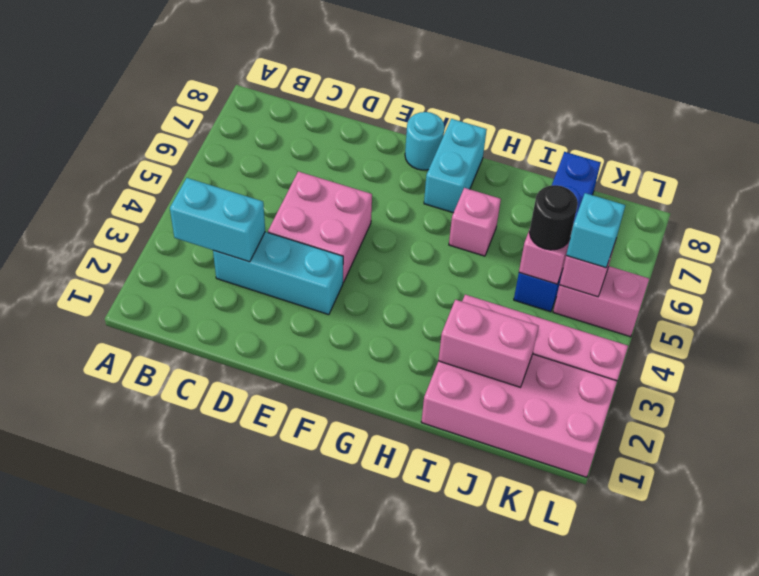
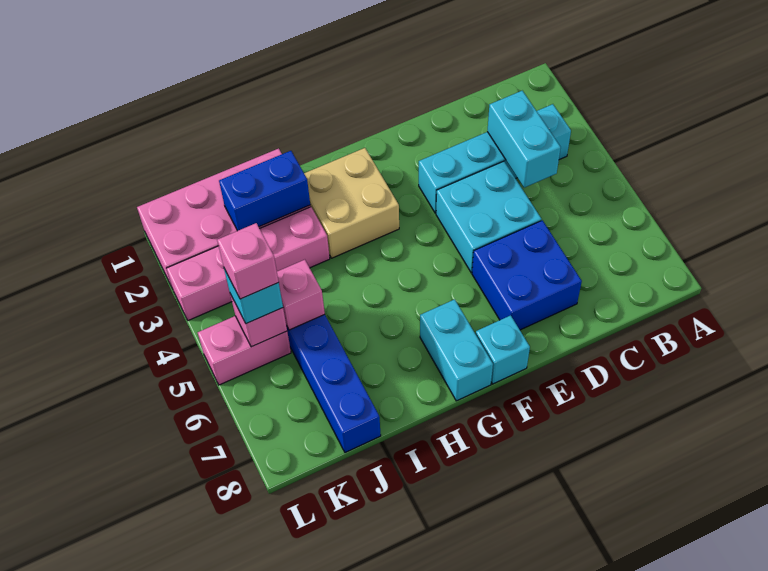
cyan brick B3:C3 level 2 -> cyan brick C3:C4 level 2
cyan brick C3:E3 level 1 -> cyan brick B3:E3 level 1
pink brick D4:E5 level 1 -> cyan brick D4:E5 level 1
none -> blue brick D6:E7 level 1
cyan round brick F8 level 1 -> cyan brick F8 level 1
none -> tan brick G2:H3 level 1
pink brick H6 level 1 -> pink brick K5 level 4
pink brick I2:J2 level 2 -> blue brick I2:J2 level 2
black round brick J5 level 3 -> none

